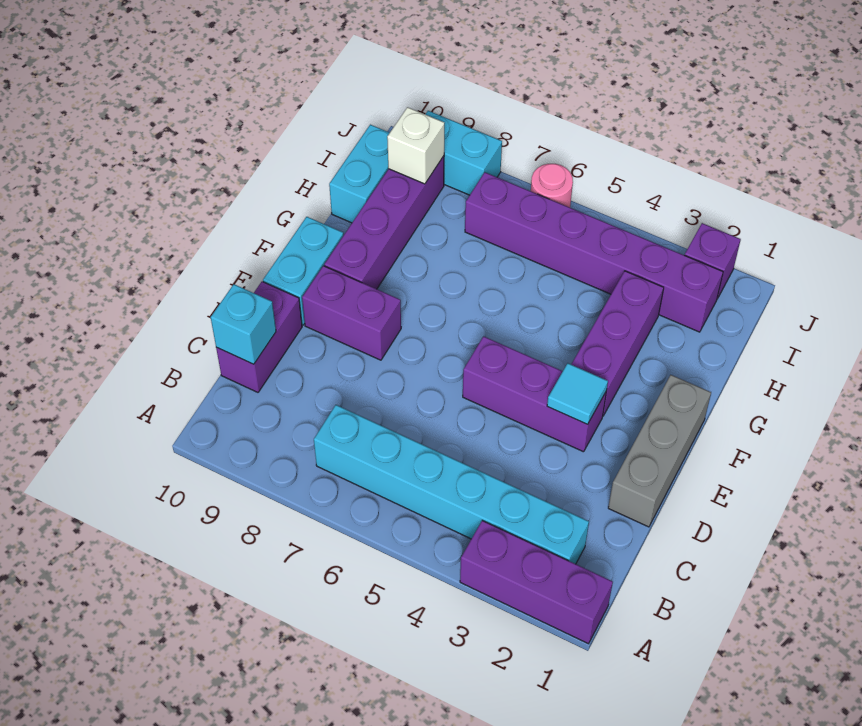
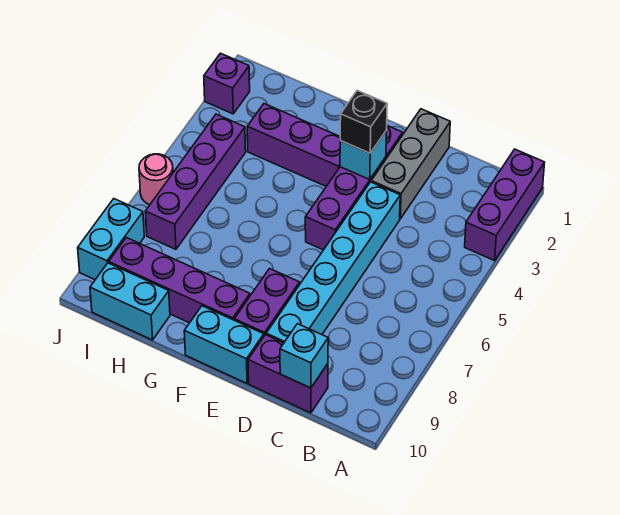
cyan brick B2:B7 level 1 -> cyan brick D4:D9 level 1
grey brick D1:F1 level 1 -> grey brick D1:D3 level 1
purple brick E3:E5 level 1 -> purple brick E2:E5 level 1
cyan tile E3 level 2 -> cyan brick E3 level 2
none -> black brick E3 level 3
purple brick I2:I7 level 1 -> purple brick I4:I7 level 1
white brick I9 level 2 -> none

